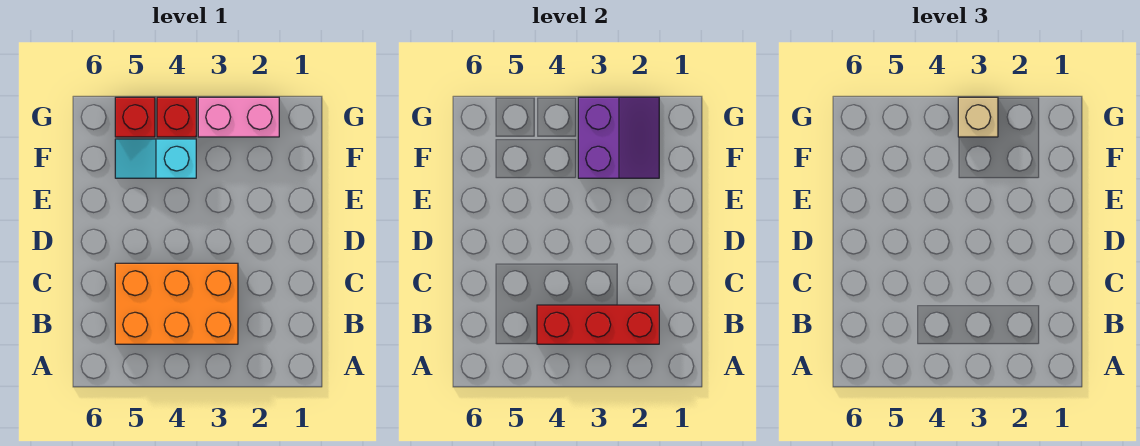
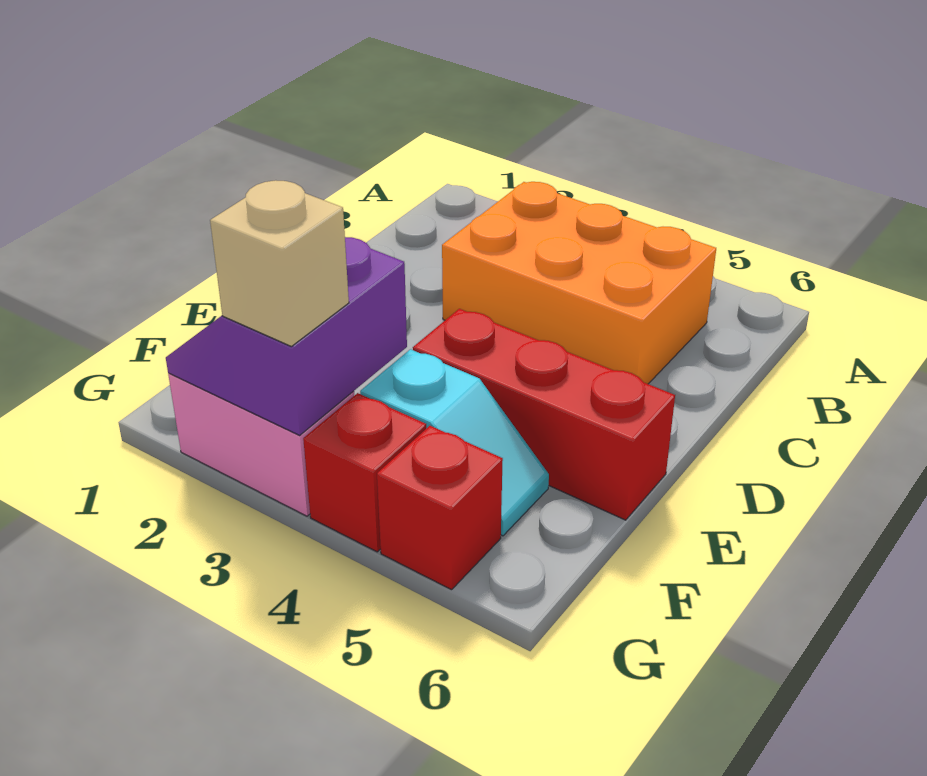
red brick B2:B4 level 2 -> red brick E4:E6 level 1

